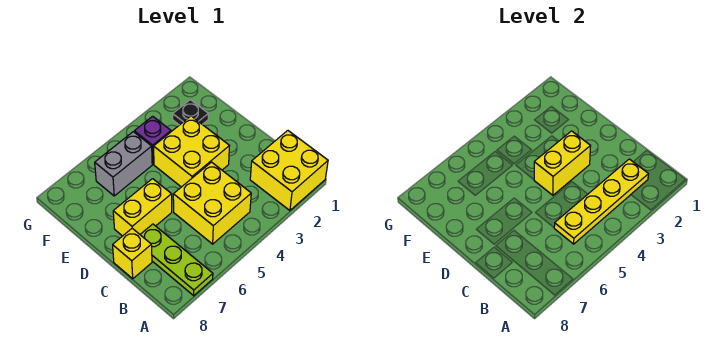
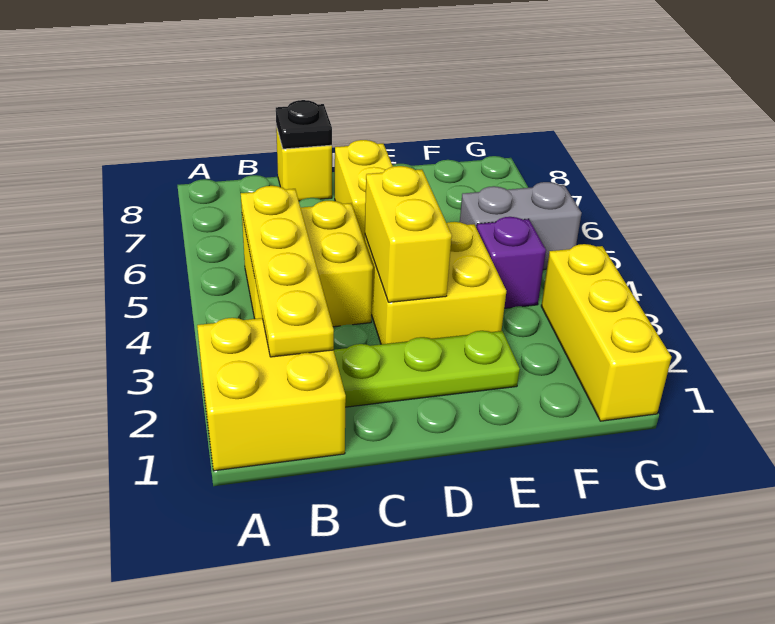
lime plate A7:C7 level 1 -> lime plate C2:E2 level 1
black plate F2 level 1 -> black plate C8 level 2
grey brick F5:F6 level 1 -> grey brick F5:G5 level 1
none -> yellow brick G1:G3 level 1

